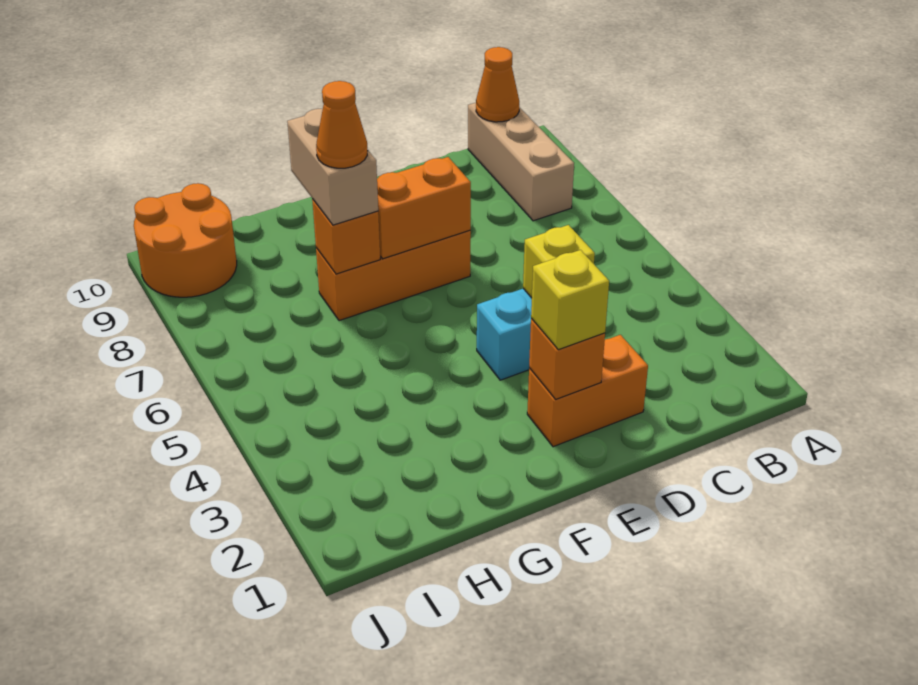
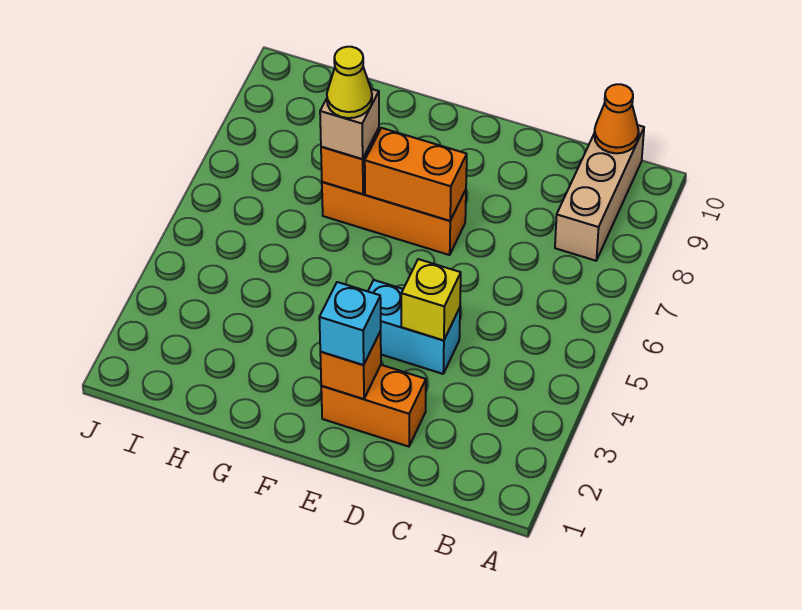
yellow brick E2 level 3 -> cyan brick E2 level 3
tan brick G7:G8 level 3 -> tan brick G7 level 3
orange cone G7 level 4 -> yellow cone G7 level 4
orange round brick I9:J10 level 1 -> none

